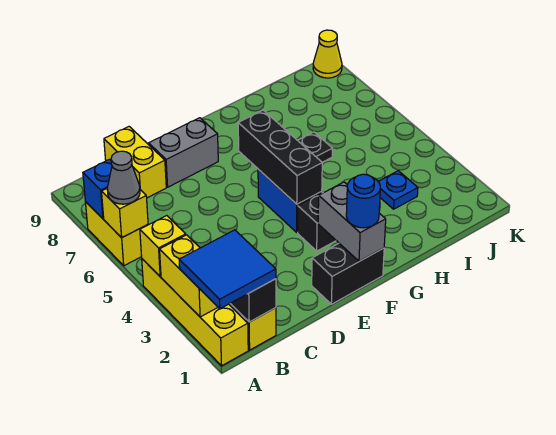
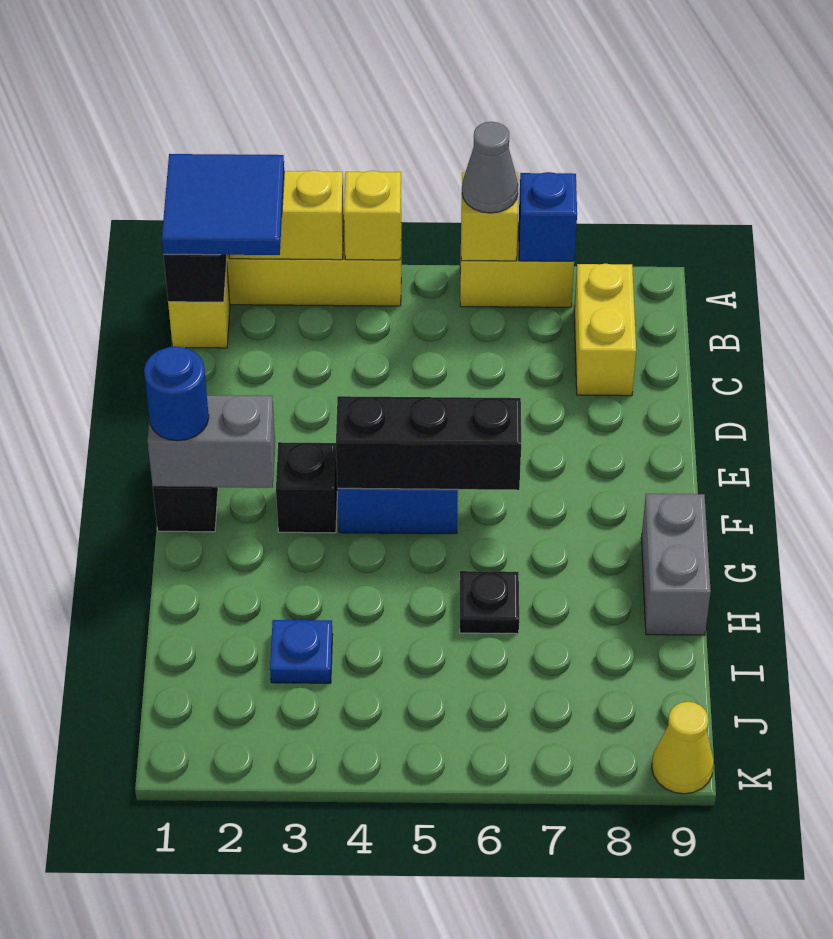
yellow brick C8:C9 level 1 -> yellow brick B8:C8 level 1
grey brick D8:E8 level 1 -> grey brick G9:H9 level 1

